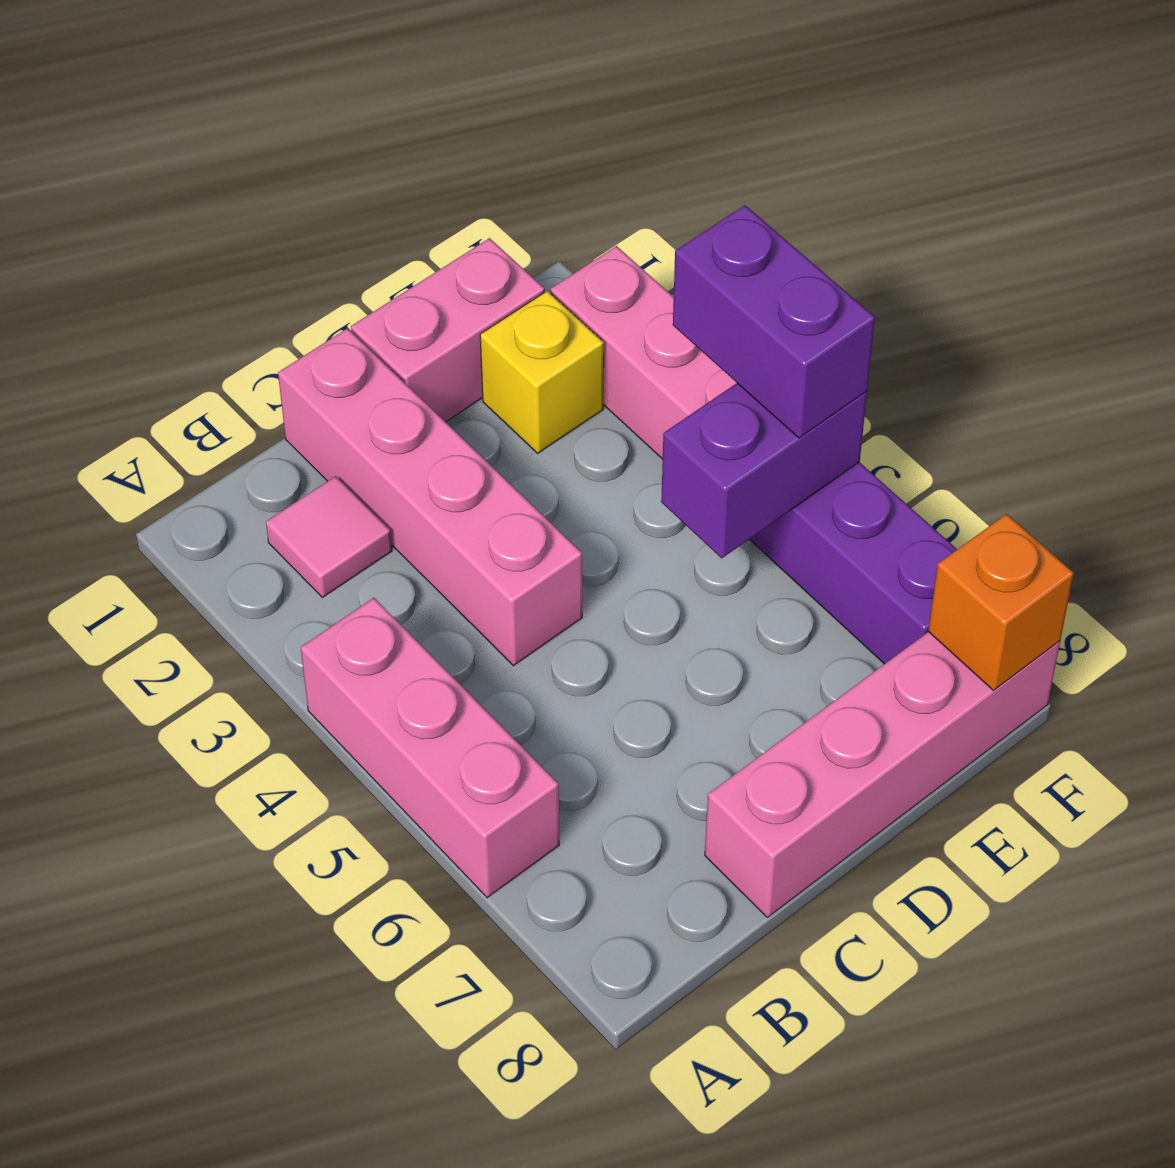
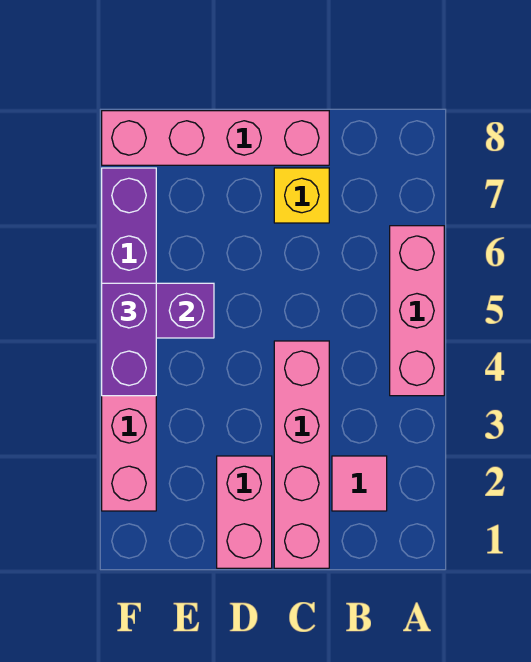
pink brick D1:E1 level 1 -> pink brick D1:D2 level 1
yellow brick E2 level 1 -> yellow brick C7 level 1
orange brick F8 level 2 -> none

